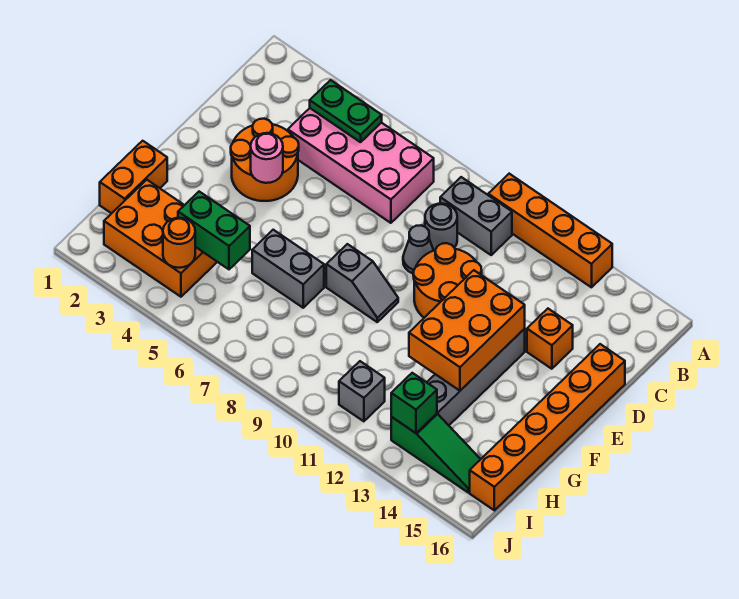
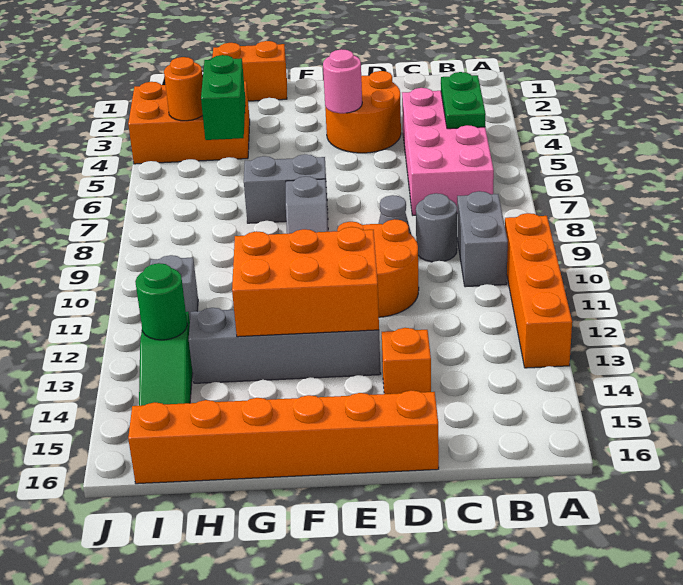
grey brick G6:G7 level 1 -> grey brick F7:G7 level 1
orange brick H2:I4 level 1 -> orange brick H3:J4 level 1
green brick I13 level 2 -> green round brick I13 level 2

